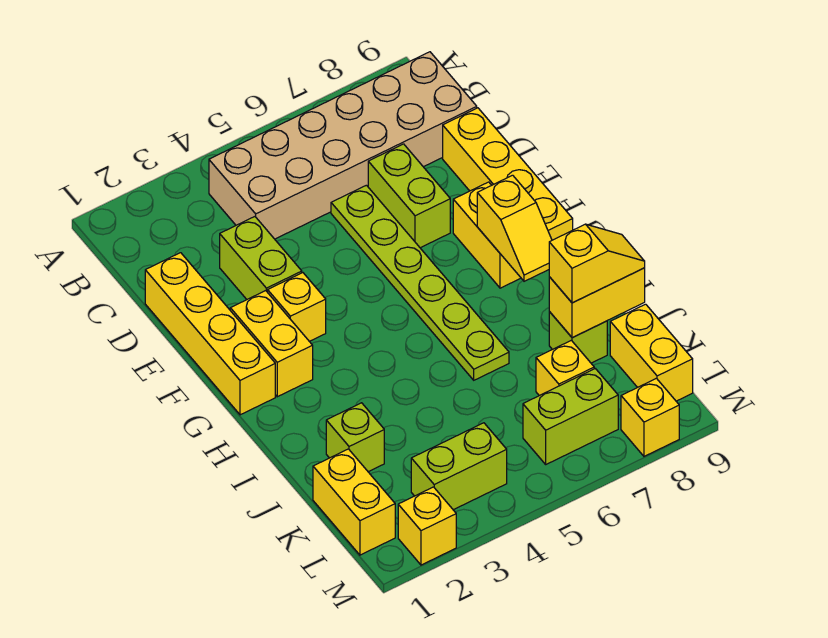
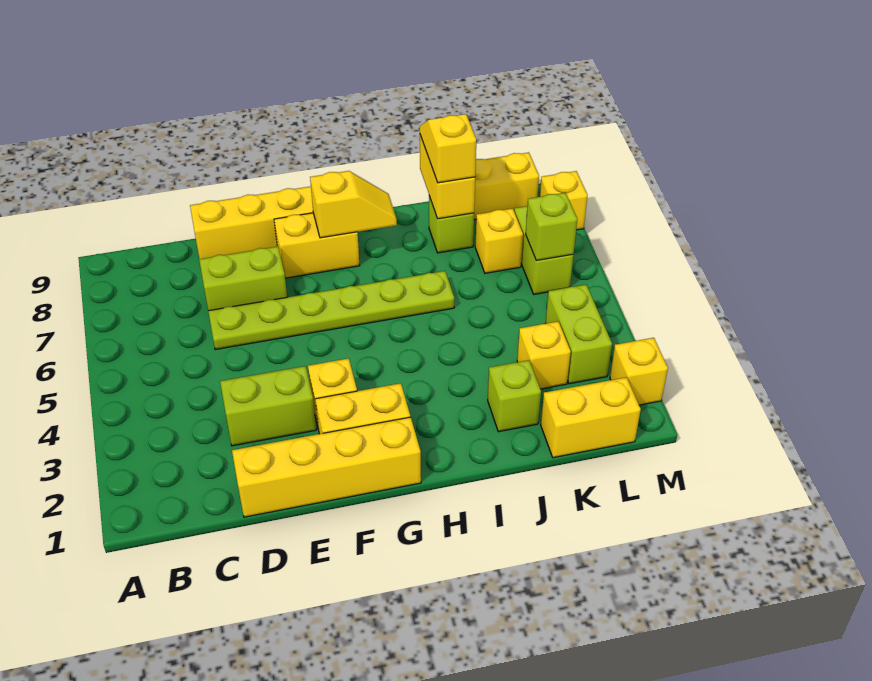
tan brick B4:C9 level 1 -> none
none -> yellow brick K3 level 1
none -> lime brick L6 level 2

